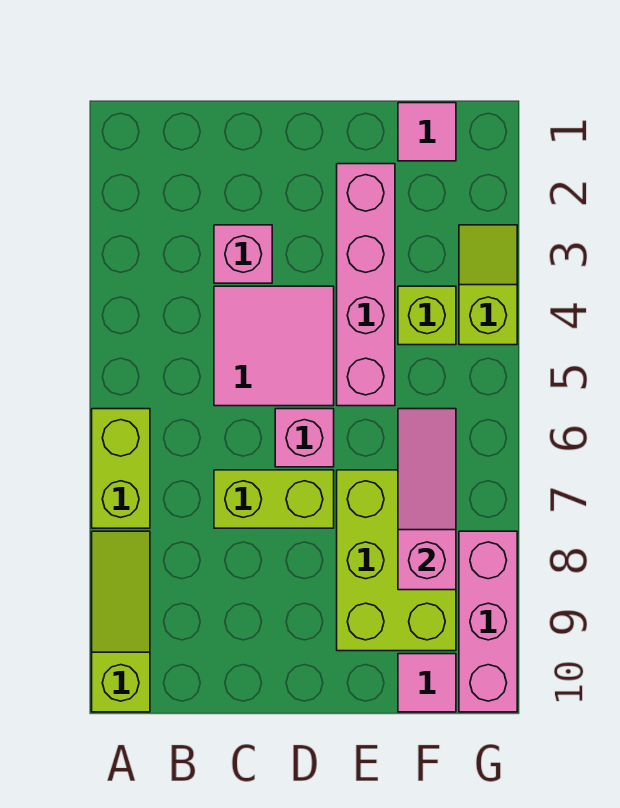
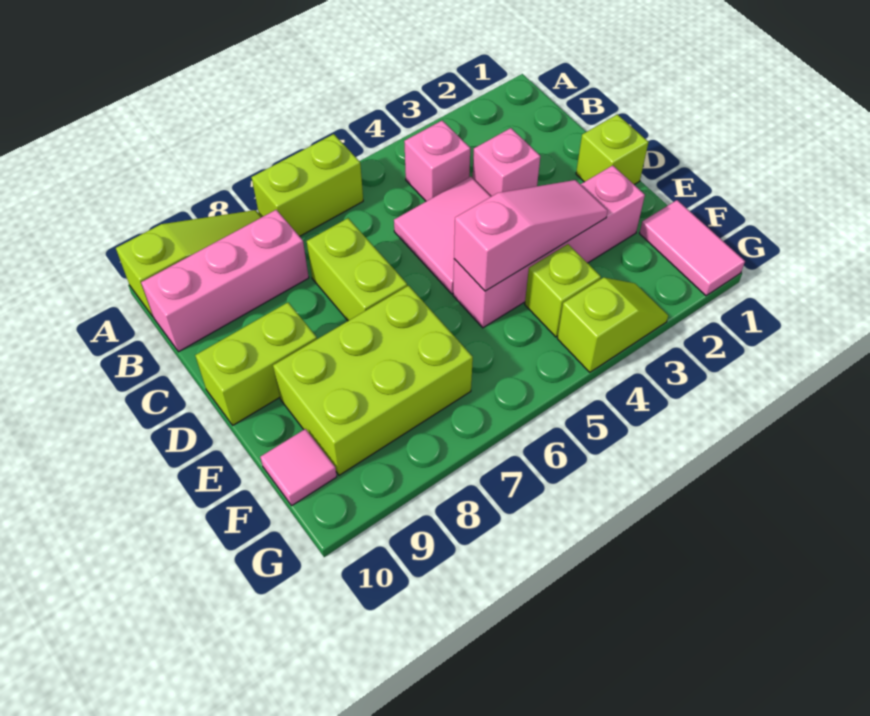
none -> lime brick D1 level 1
pink brick D6 level 1 -> pink brick B4 level 1
none -> lime brick D9:D10 level 1
pink tile F1 level 1 -> pink tile F1:G1 level 1
pink slope F6:F8 level 2 top 8 -> pink slope E3:E5 level 2 top 5
pink brick G8:G10 level 1 -> pink brick B8:B10 level 1

